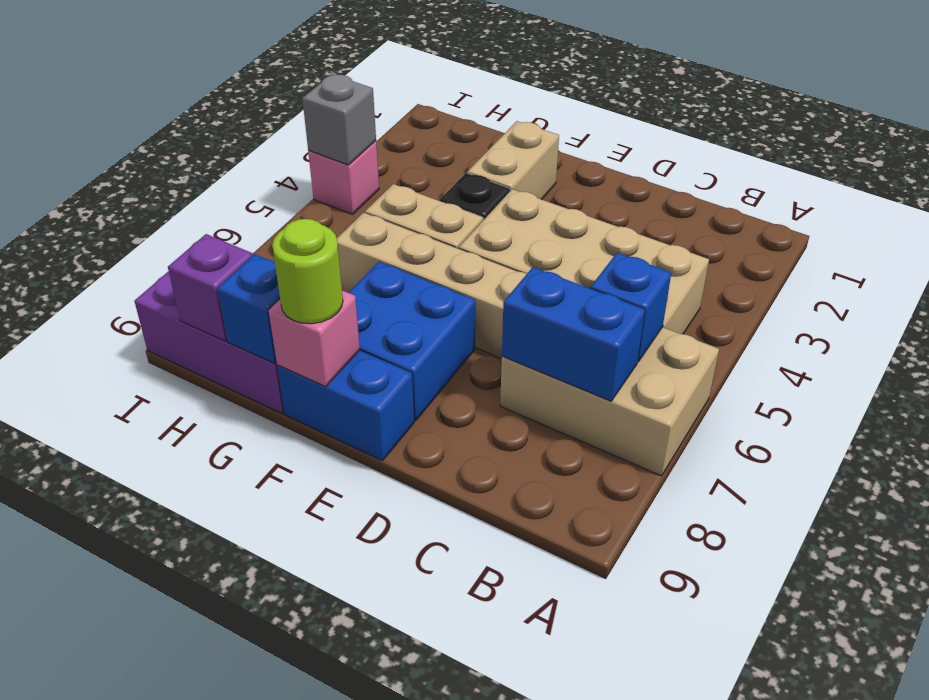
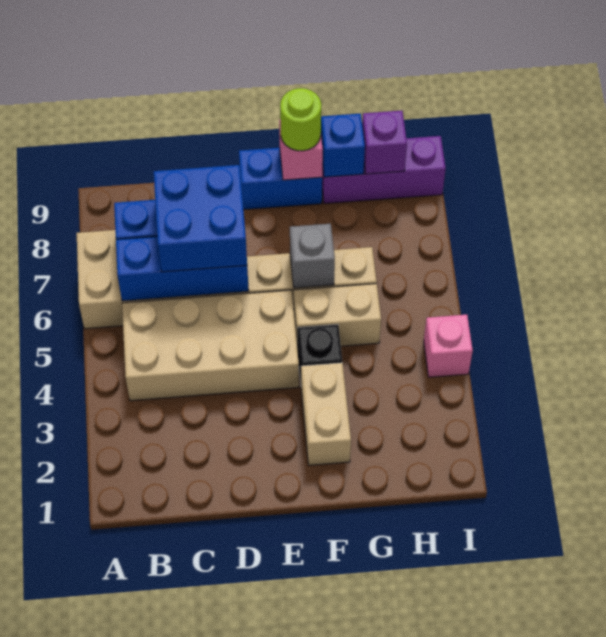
blue brick B6 level 2 -> blue brick B6:D6 level 2
blue brick E7:F8 level 1 -> blue brick C6:D7 level 3
grey brick I4 level 2 -> grey brick F6 level 2

